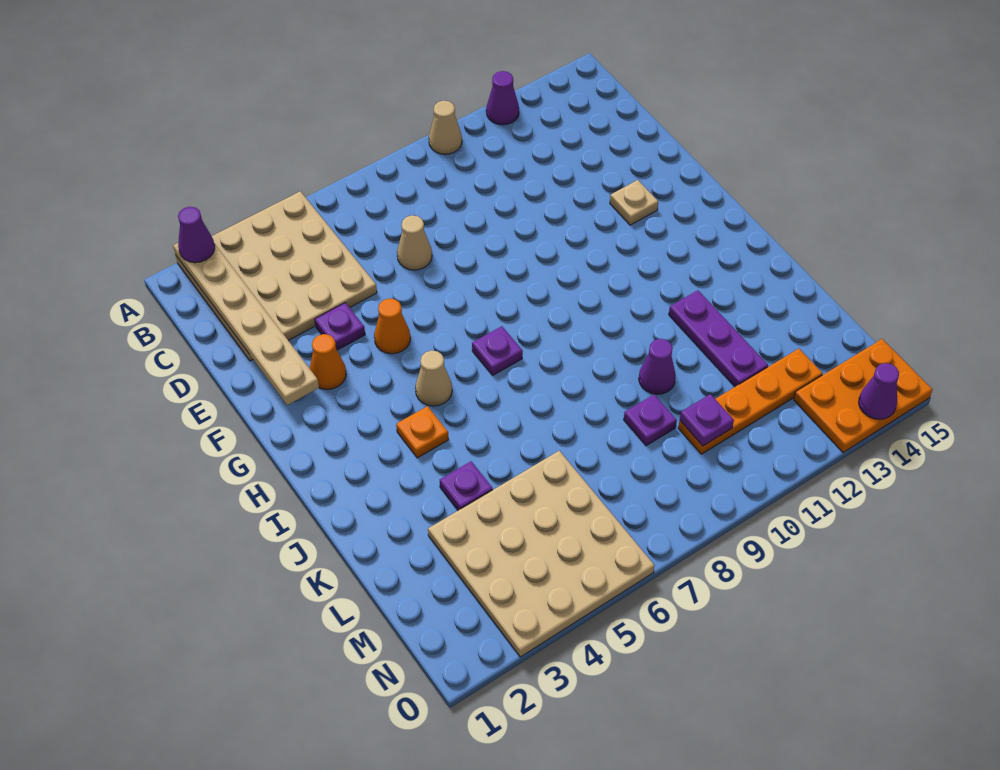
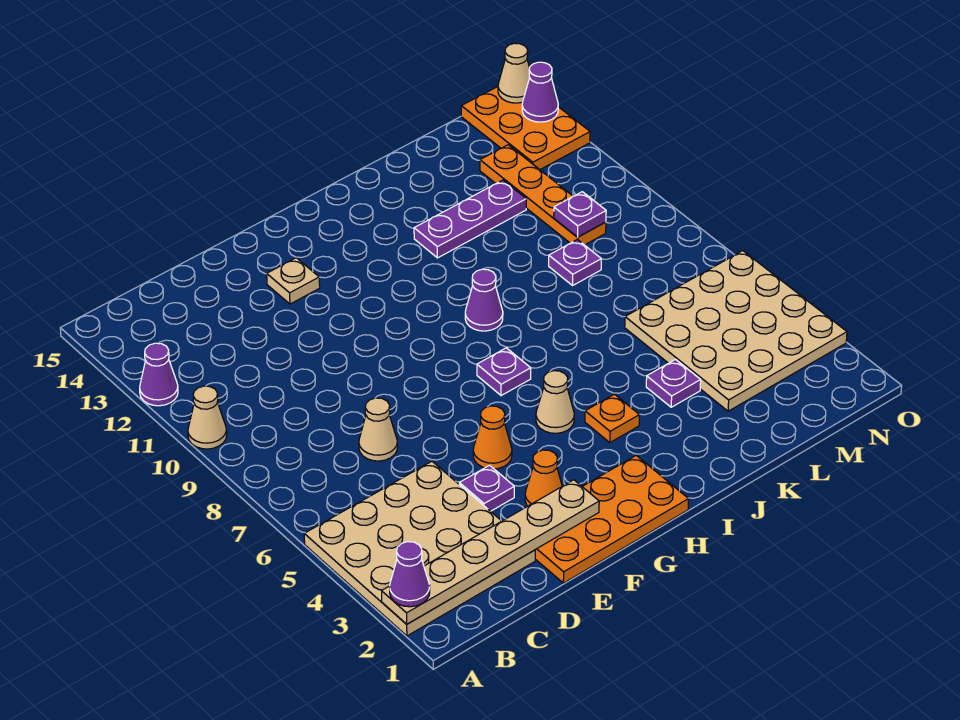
none -> orange plate E1:H2 level 1
purple cone K10 level 1 -> purple cone I9 level 1
none -> tan cone O15 level 2

